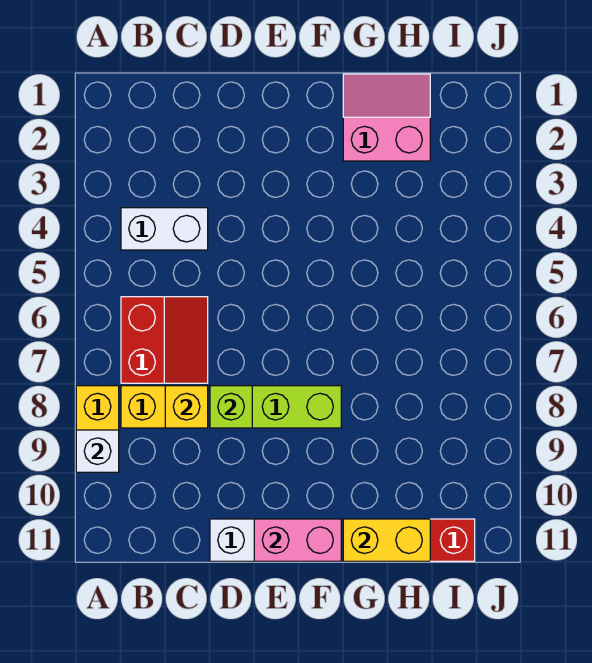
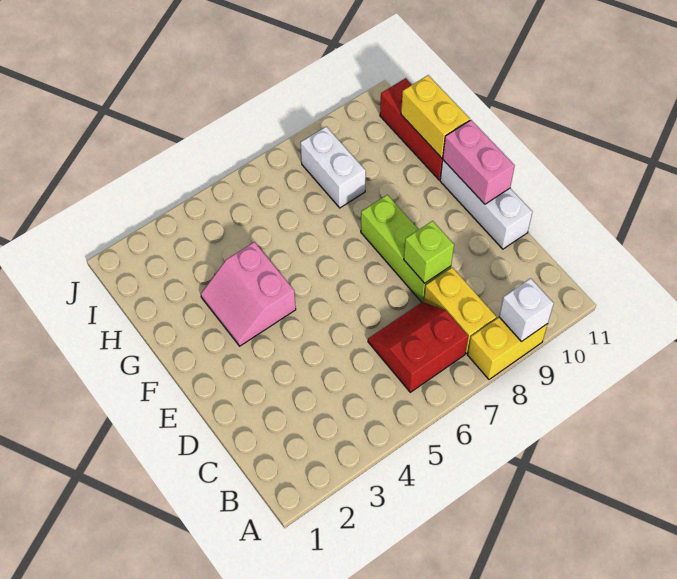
white brick B4:C4 level 1 -> white brick H8:I8 level 1
yellow brick C8 level 2 -> none
pink slope G1:H2 level 1 top 2 -> pink slope F3:G4 level 1 top 4

